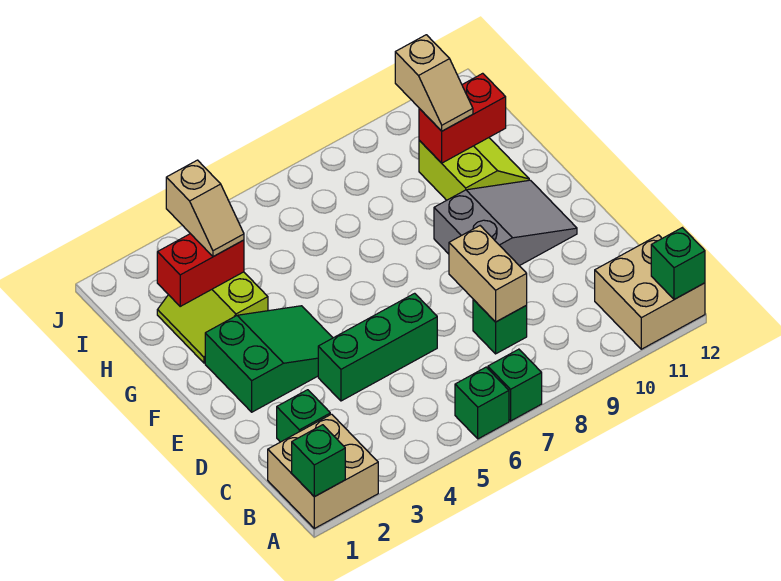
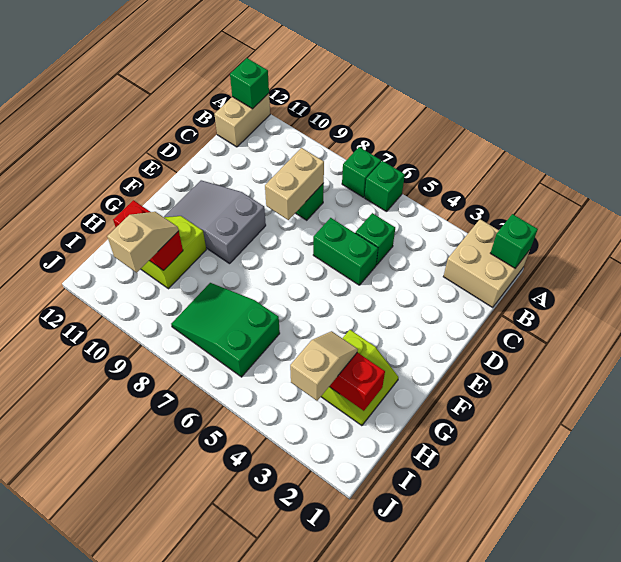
tan brick A11:B12 level 1 -> tan brick A12:B12 level 1
green brick C2 level 1 -> green brick C5 level 1
green brick D4:D6 level 1 -> green brick D5:D6 level 1
green slope E2:F4 level 1 top 2 -> green slope H6:I8 level 1 top 6

